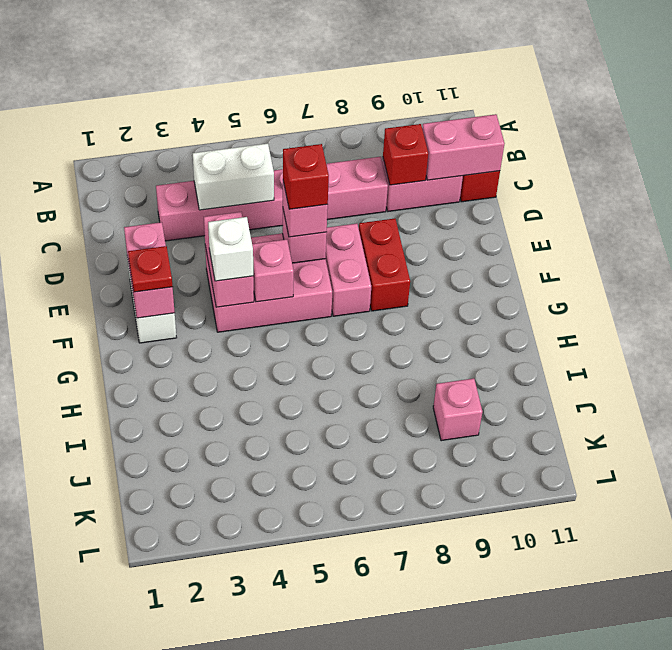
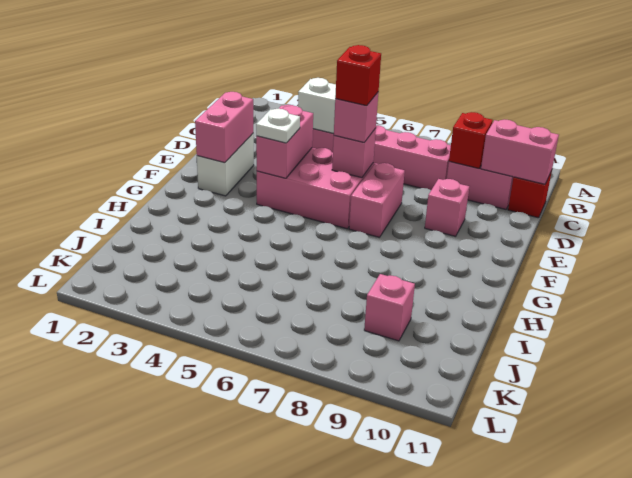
red brick E8:F8 level 1 -> none
red plate F2 level 3 -> none
white brick F4 level 3 -> white plate F4 level 3
pink brick F5 level 2 -> pink brick E9 level 1

